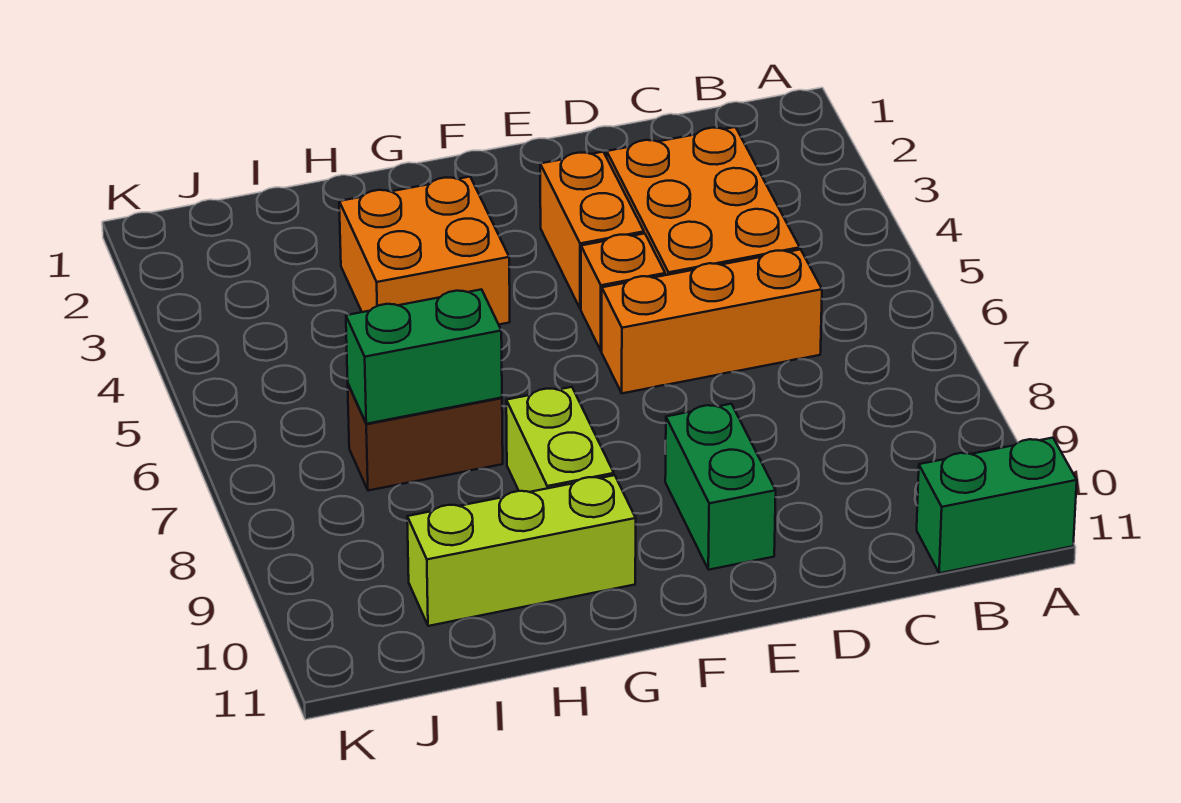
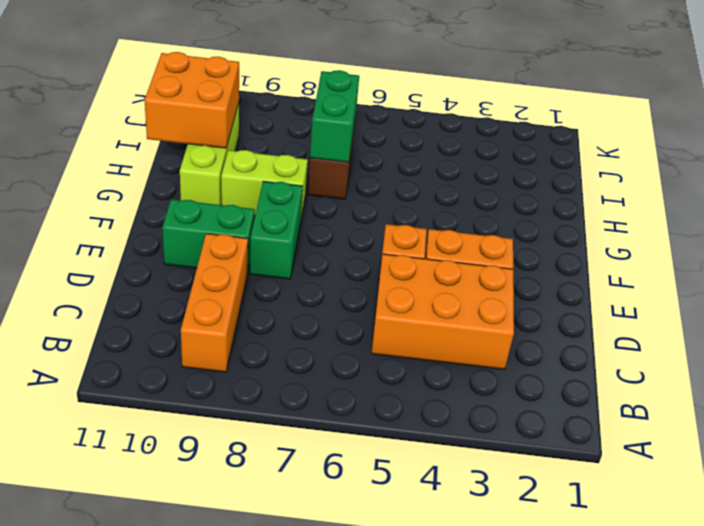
green brick A11:B11 level 1 -> green brick E8:F8 level 1
orange brick C6:E6 level 1 -> orange brick B9:D9 level 1
orange brick G3:H4 level 1 -> orange brick H10:I11 level 2

